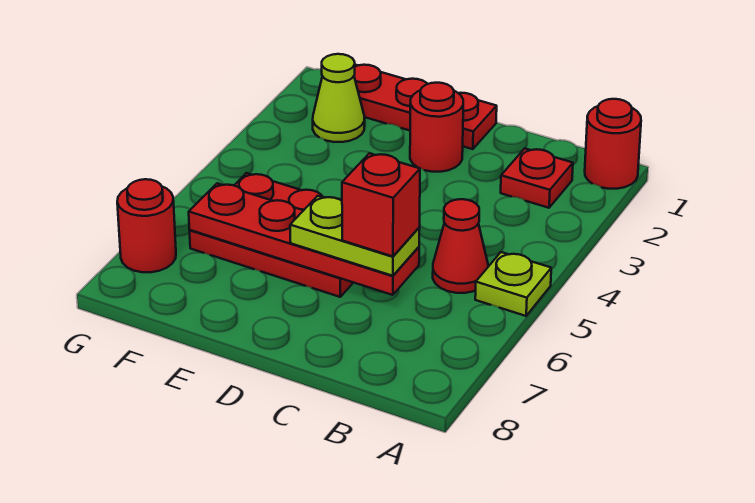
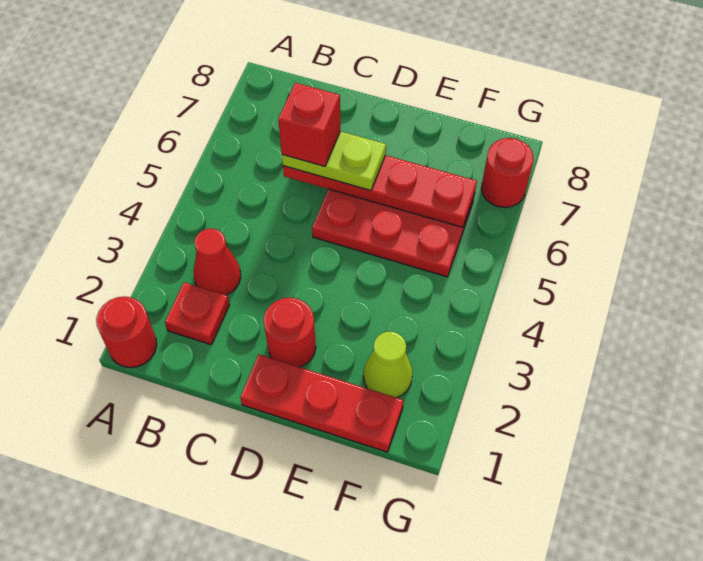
lime plate A5 level 1 -> none
red cone B5 level 1 -> red cone B3 level 1

